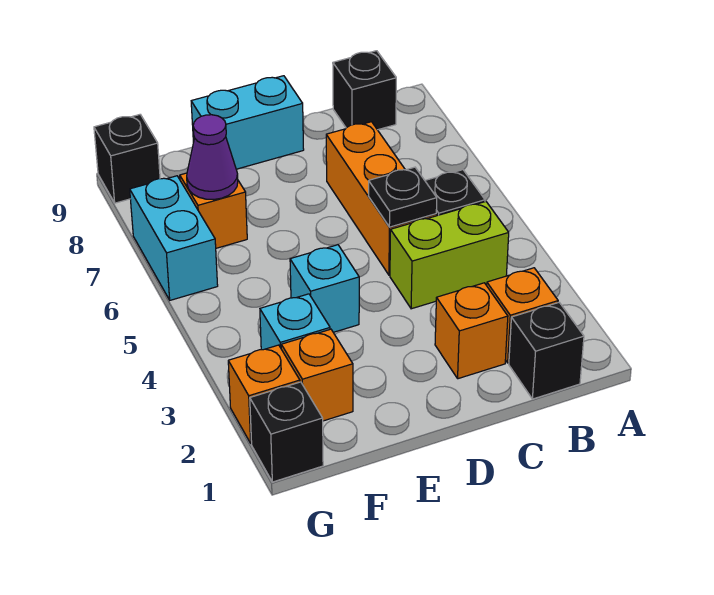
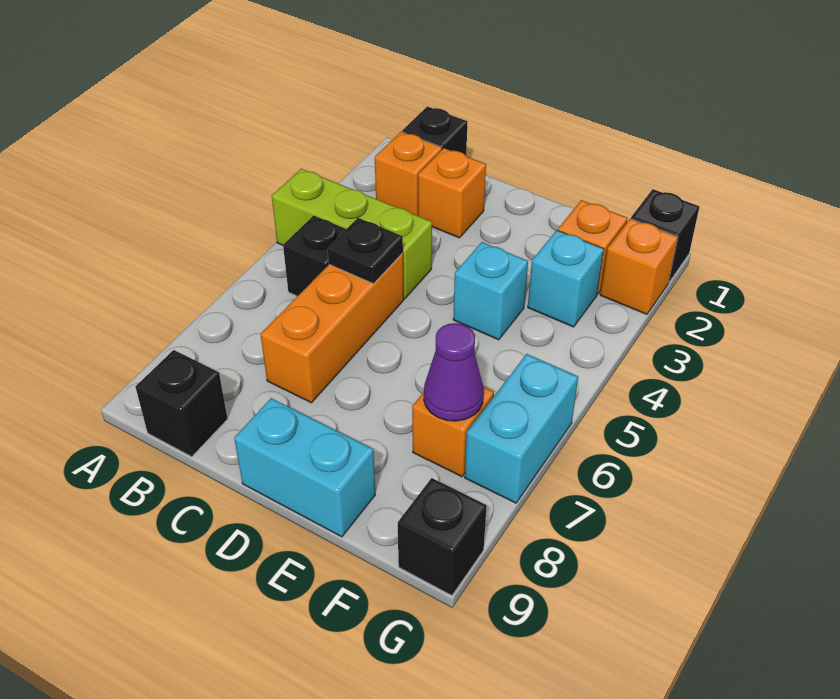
lime brick B4:C4 level 1 -> lime brick A4:C4 level 1

